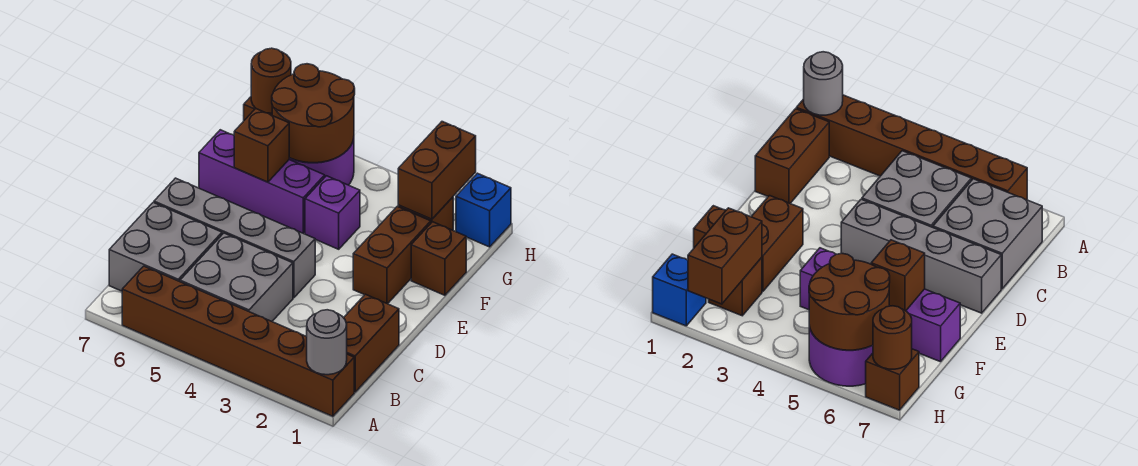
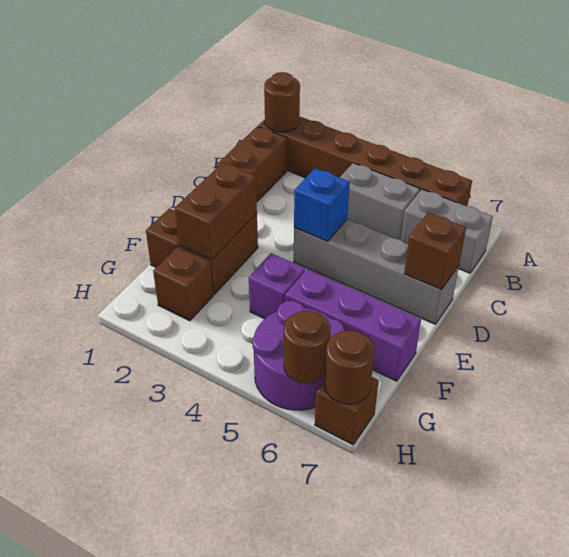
grey round brick A1 level 2 -> brown round brick A1 level 2
grey brick B4:C5 level 1 -> grey brick B4:B5 level 1
grey brick B6:C7 level 1 -> grey brick B6:B7 level 1
brown brick F6 level 2 -> brown brick D7 level 2
brown brick G2:H2 level 2 -> brown brick E2:F2 level 2
brown round brick G5:H6 level 2 -> brown round brick H6 level 2
blue brick H1 level 1 -> blue brick D4 level 2

